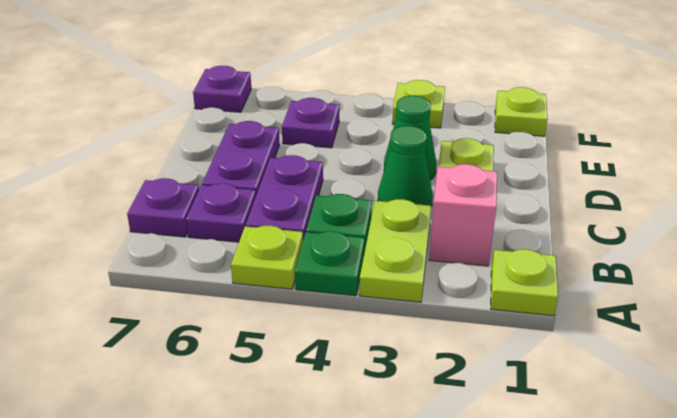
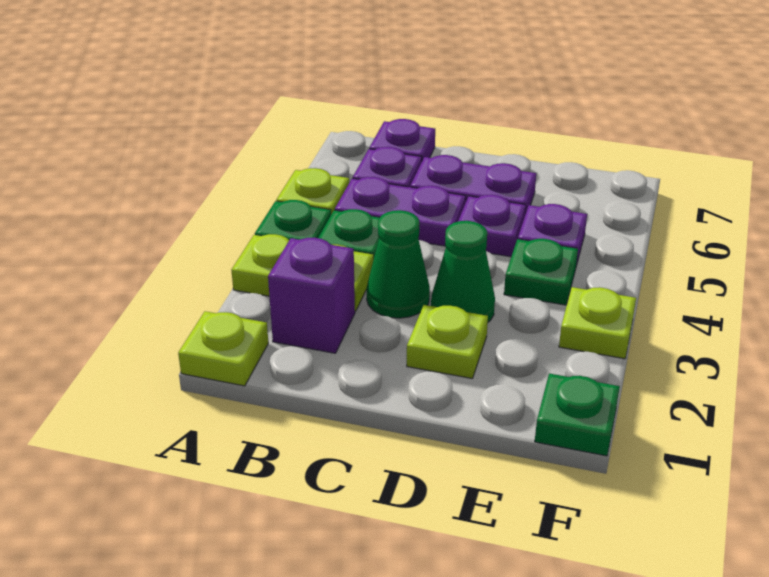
pink brick B2 level 1 -> purple brick B2 level 1
none -> green plate E4 level 1
lime plate F1 level 1 -> green plate F1 level 1
purple plate F7 level 1 -> purple plate D5 level 1

